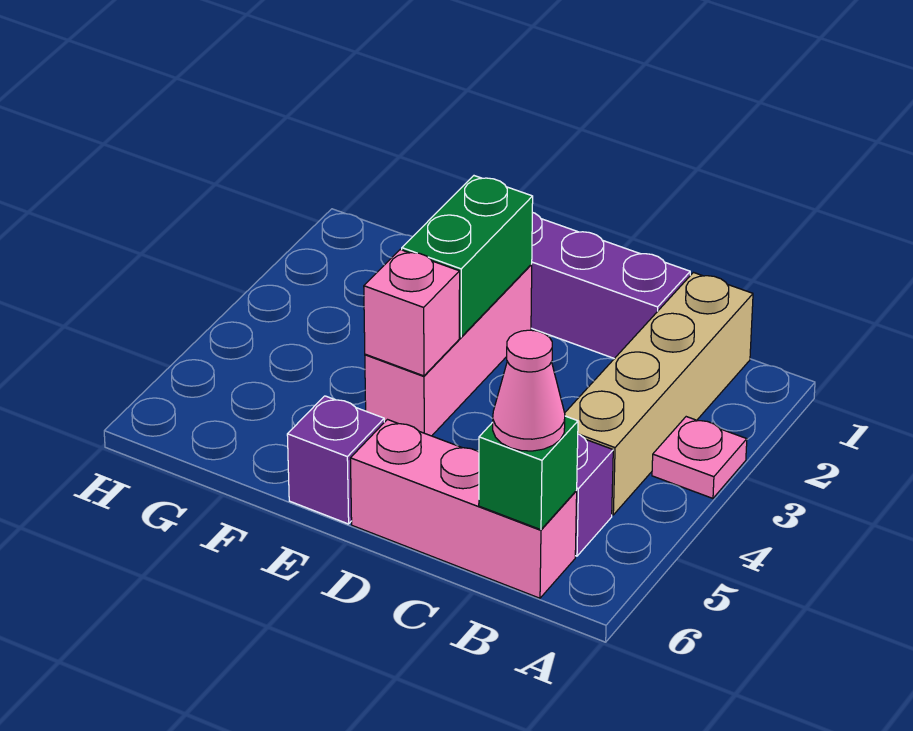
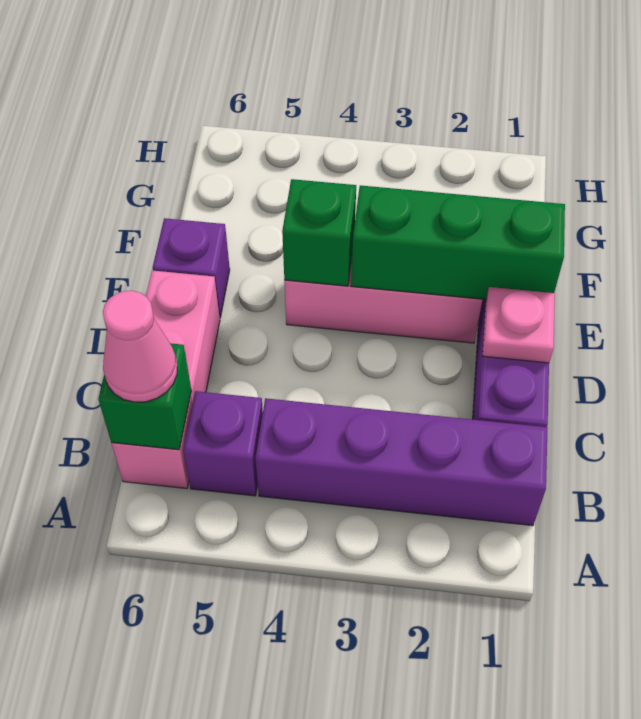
pink plate A3 level 1 -> pink plate D1 level 2
tan brick B1:B4 level 1 -> purple brick B1:B4 level 1
green brick E2:E3 level 2 -> green brick E1:E3 level 2
pink brick E4 level 2 -> green brick E4 level 2

